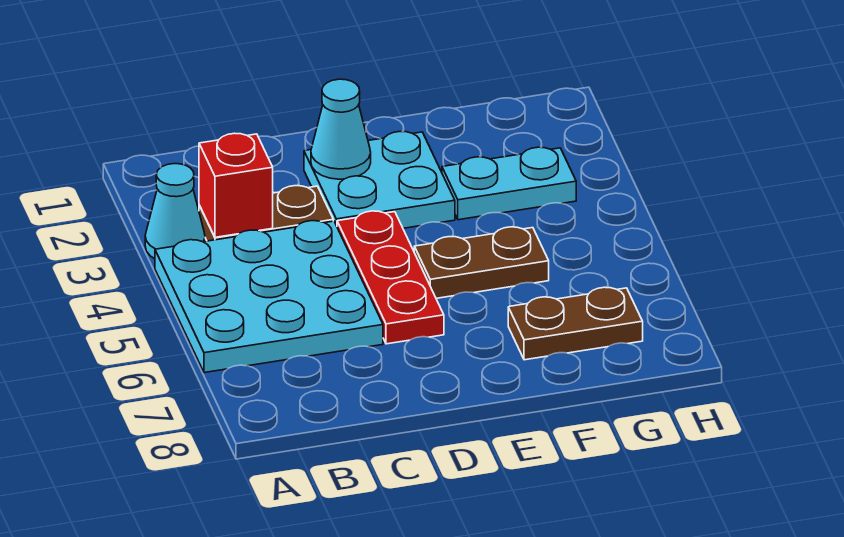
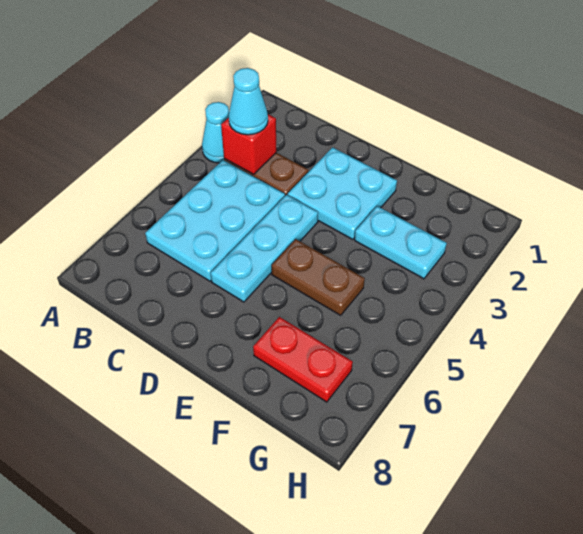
cyan plate A4:C6 level 1 -> cyan plate B4:C6 level 1
cyan cone D2 level 2 -> cyan cone B3 level 3
red plate D4:D6 level 1 -> cyan plate D4:D6 level 1
brown plate F7:G7 level 1 -> red plate F7:G7 level 1

